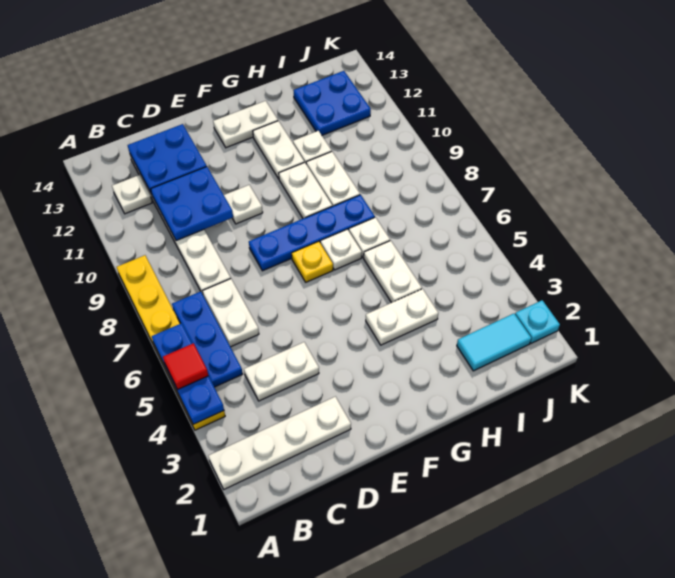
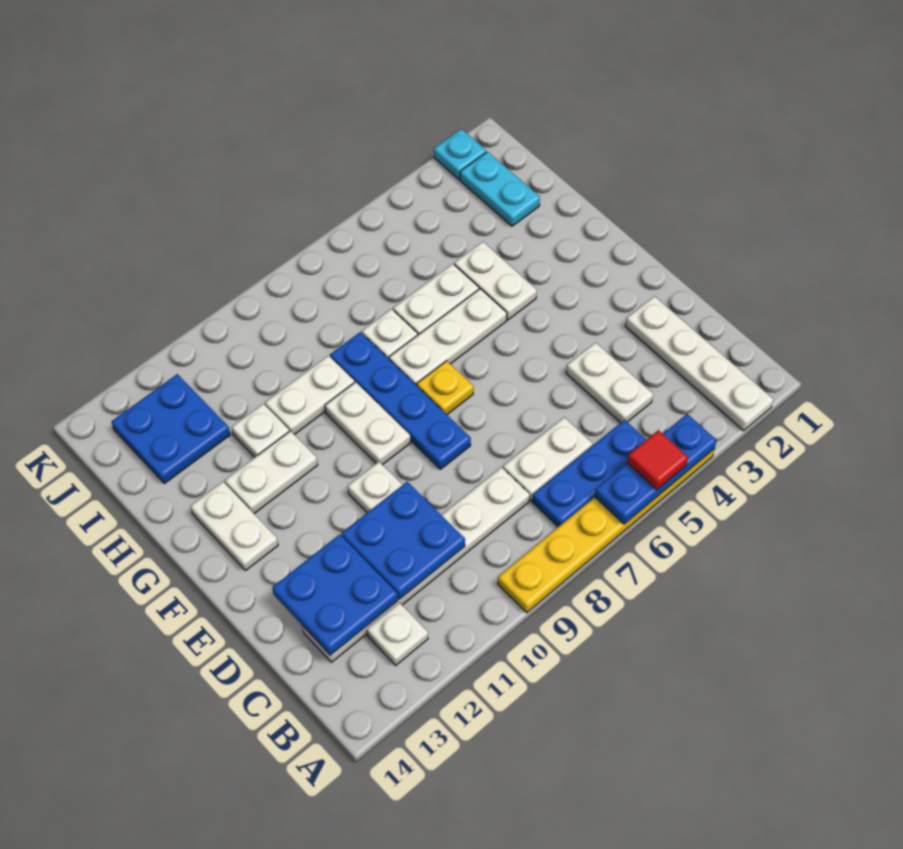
white plate G7 level 1 -> white plate G5:G7 level 1
white plate G9:G10 level 1 -> white plate F9:G9 level 1
cyan tile I2:J2 level 1 -> cyan plate I2:J2 level 1

